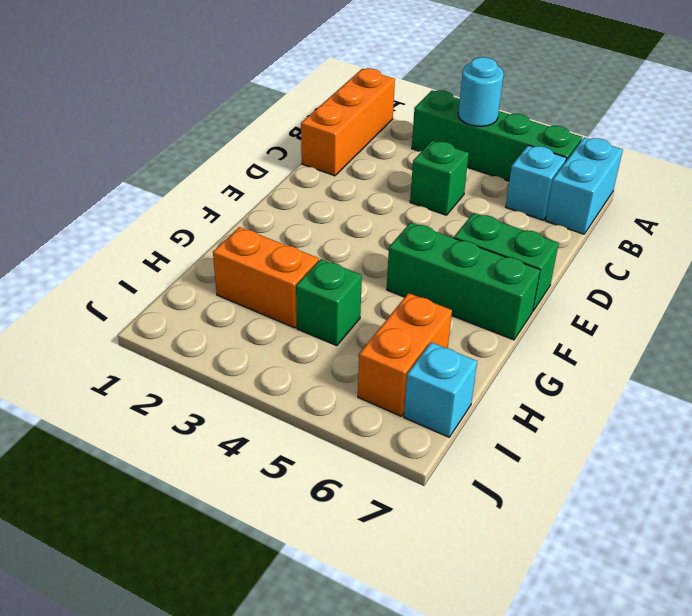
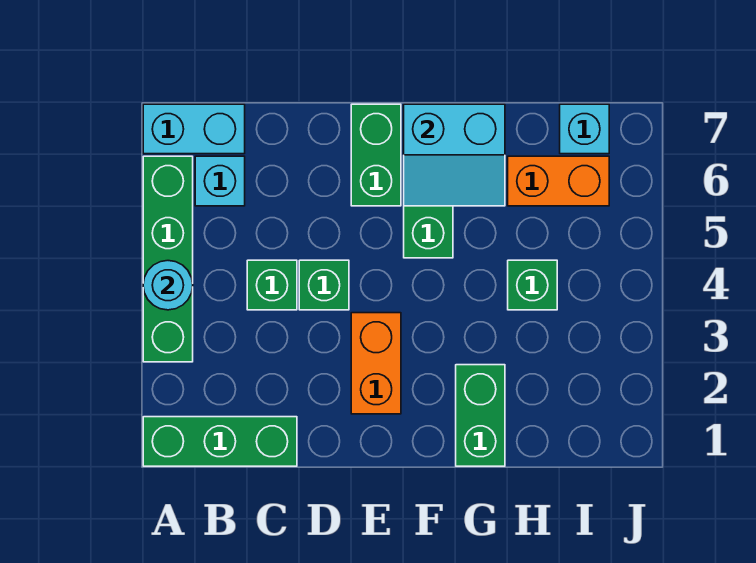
orange brick A1:C1 level 1 -> green brick A1:C1 level 1
none -> green brick D4 level 1
none -> cyan slope F6:G7 level 2 top 7
none -> green brick G1:G2 level 1
orange brick H2:H3 level 1 -> orange brick E2:E3 level 1

